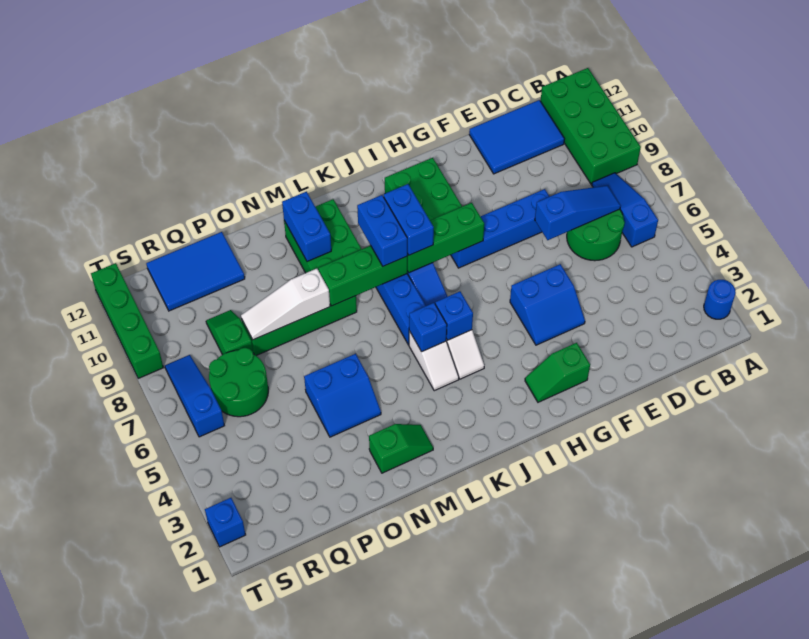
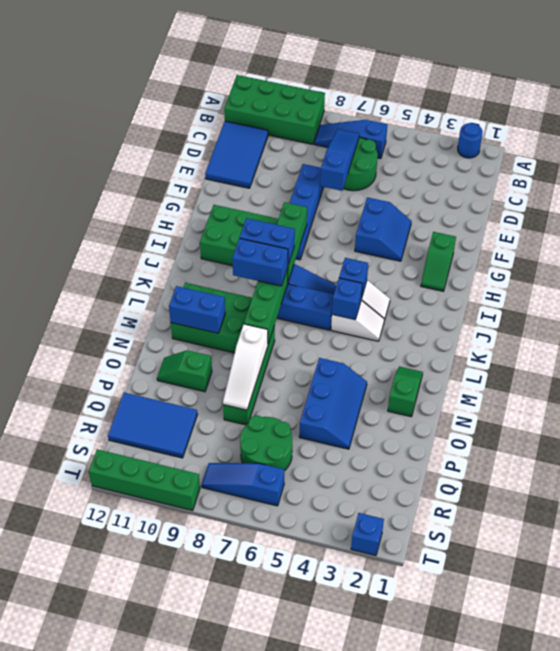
blue slope N4:O5 level 1 top 5 -> blue slope N4:P5 level 1 top 5
blue tile P11:R12 level 1 -> blue tile Q10:R12 level 1
green slope Q8:Q9 level 1 top 8 -> green slope O10:O11 level 1 top 10

